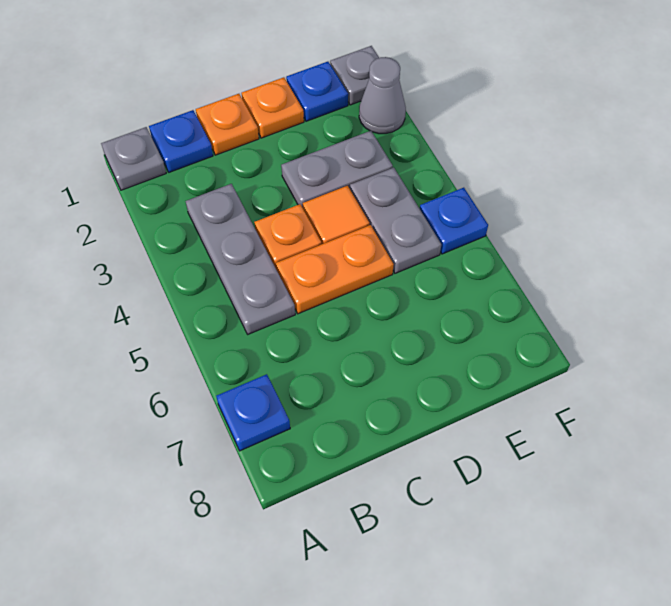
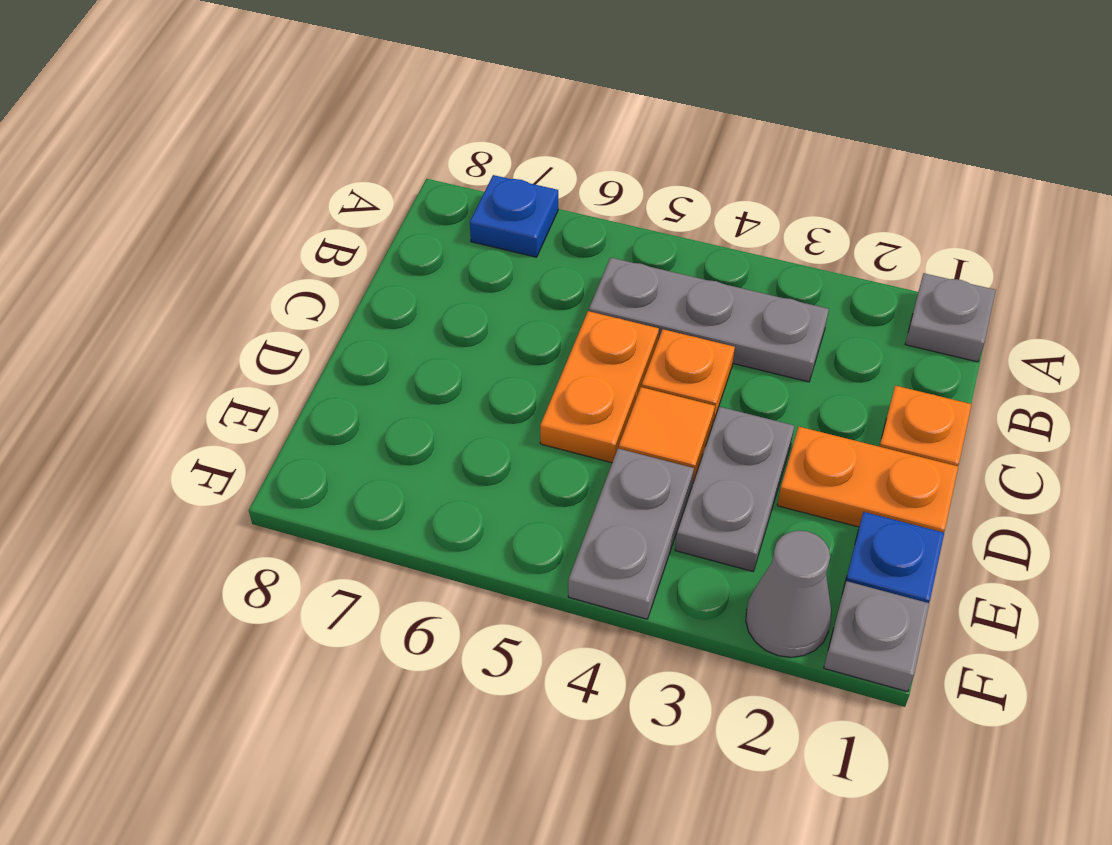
blue plate B1 level 1 -> none
orange plate D1 level 1 -> orange plate D1:D2 level 1
grey plate E4:E5 level 1 -> grey plate E4:F4 level 1
blue plate F5 level 1 -> none

